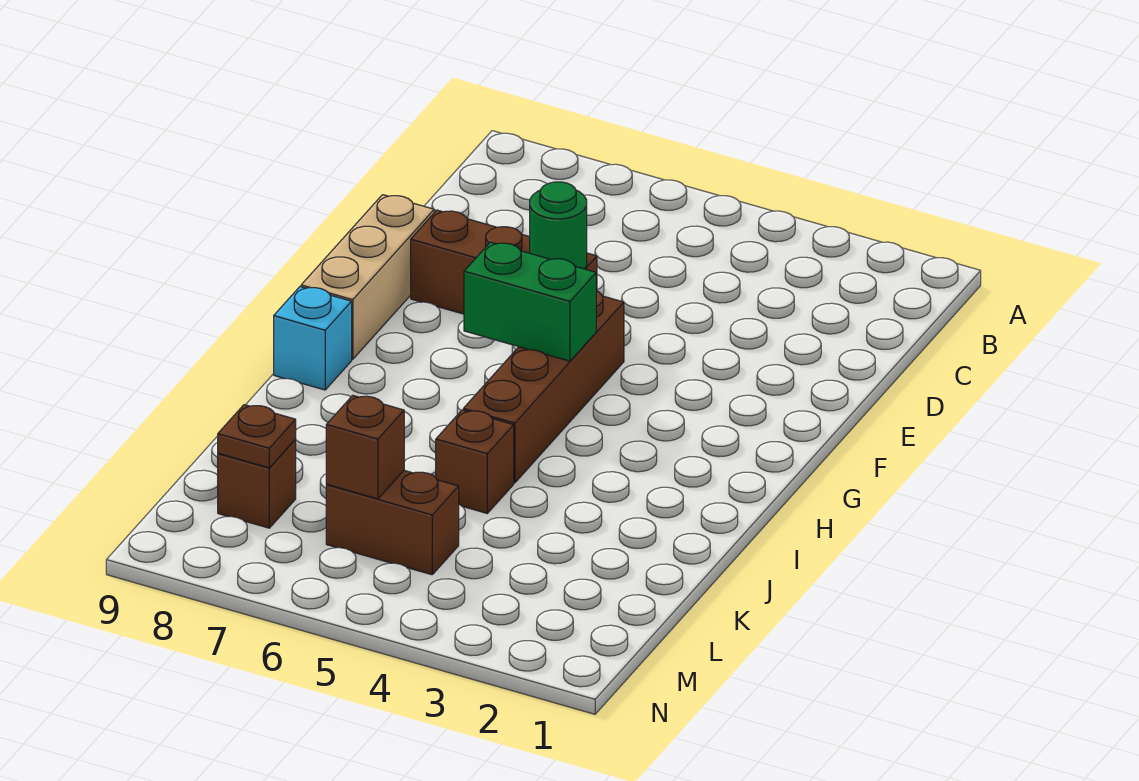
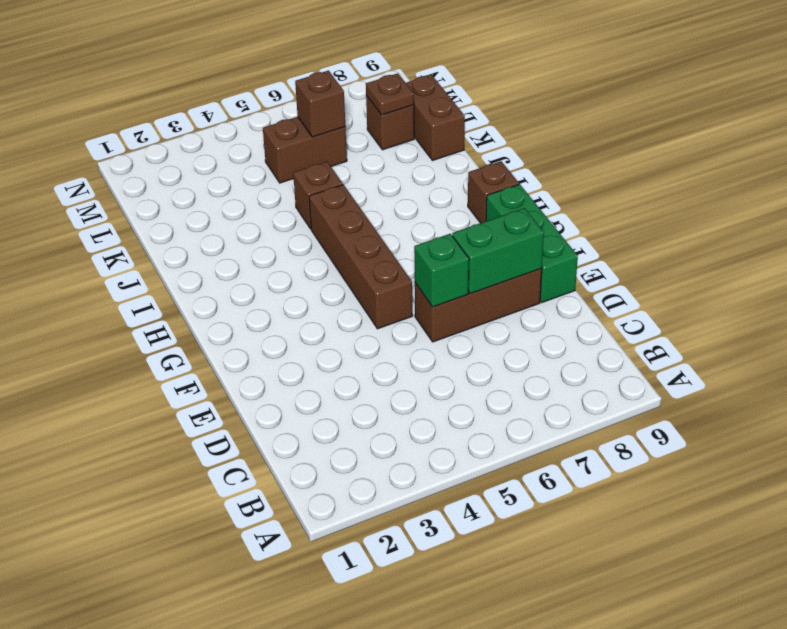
green round brick E6 level 2 -> green brick E6 level 2
tan brick E9:G9 level 1 -> green brick E9:G9 level 1
green brick G5:G6 level 2 -> green brick E7:E8 level 2
cyan brick H9 level 1 -> brown brick H9 level 1
none -> brown brick K9:L9 level 1

